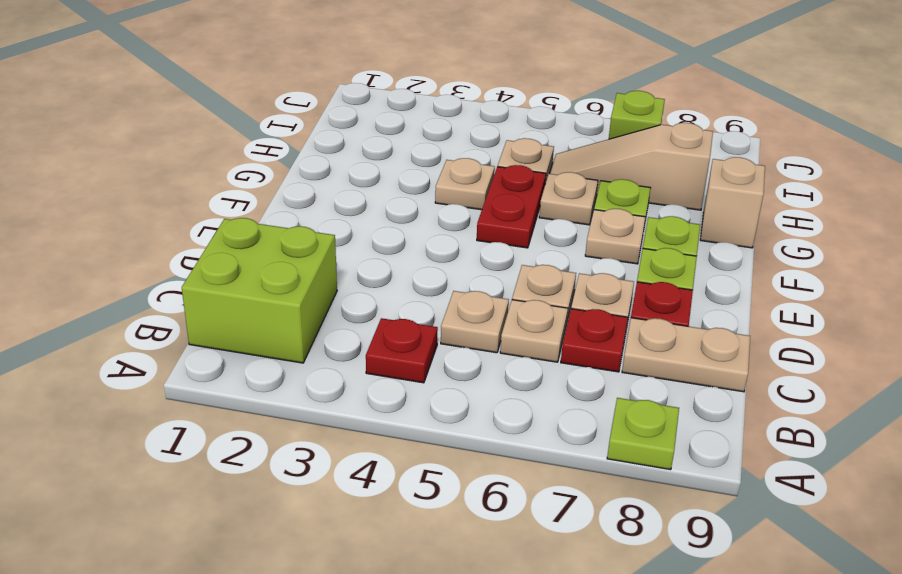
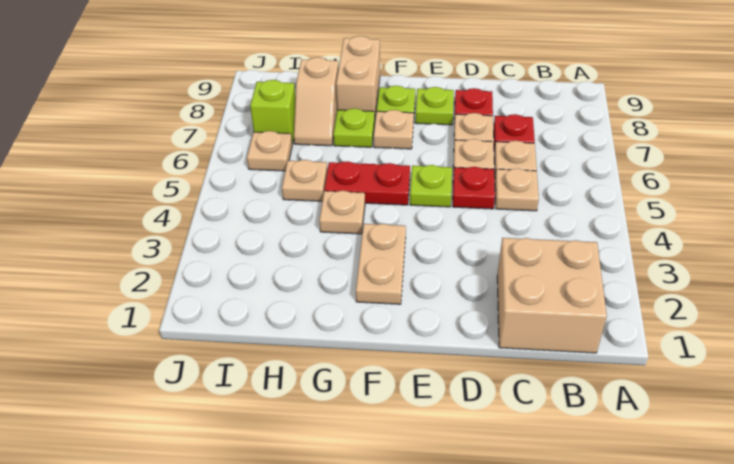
lime plate A8 level 1 -> lime plate E5 level 1
lime brick B1:C2 level 1 -> tan brick B1:C2 level 1
red plate B4 level 1 -> red plate D5 level 1
tan plate C8:C9 level 1 -> tan plate F2:F3 level 1
tan plate G6 level 1 -> tan plate I6 level 1
tan brick G9 level 1 -> tan brick G8:G9 level 1
tan slope H6:H8 level 1 top 8 -> tan slope H7:H8 level 1 top 8

